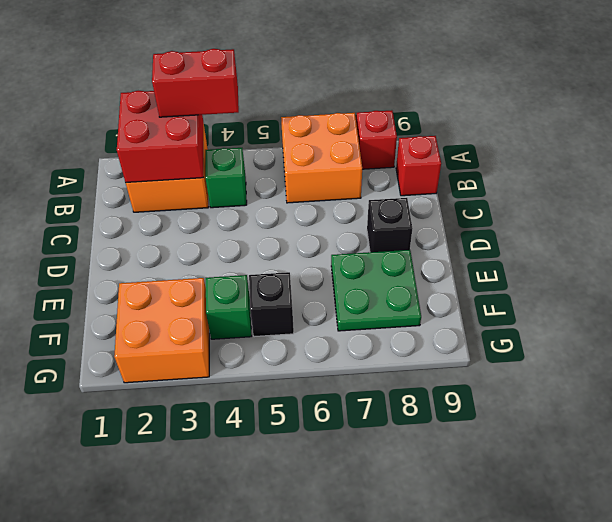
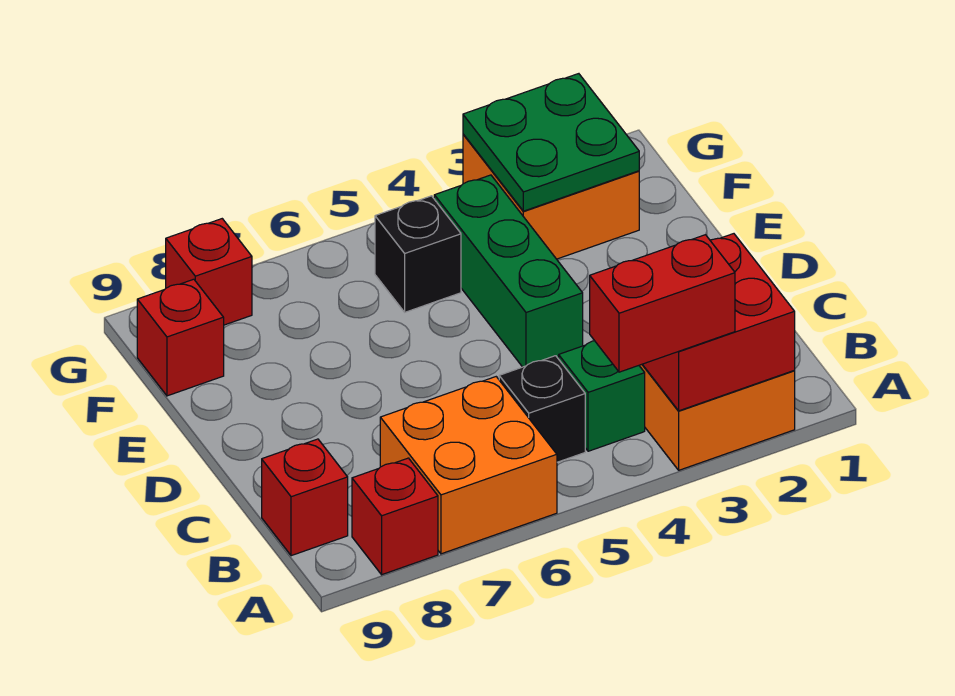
black brick D8 level 1 -> black brick B5 level 1
green plate E7:F8 level 1 -> green plate F2:G3 level 2
green brick F4 level 1 -> green brick D4:F4 level 1
none -> red brick F9 level 1
none -> red brick G8 level 1

